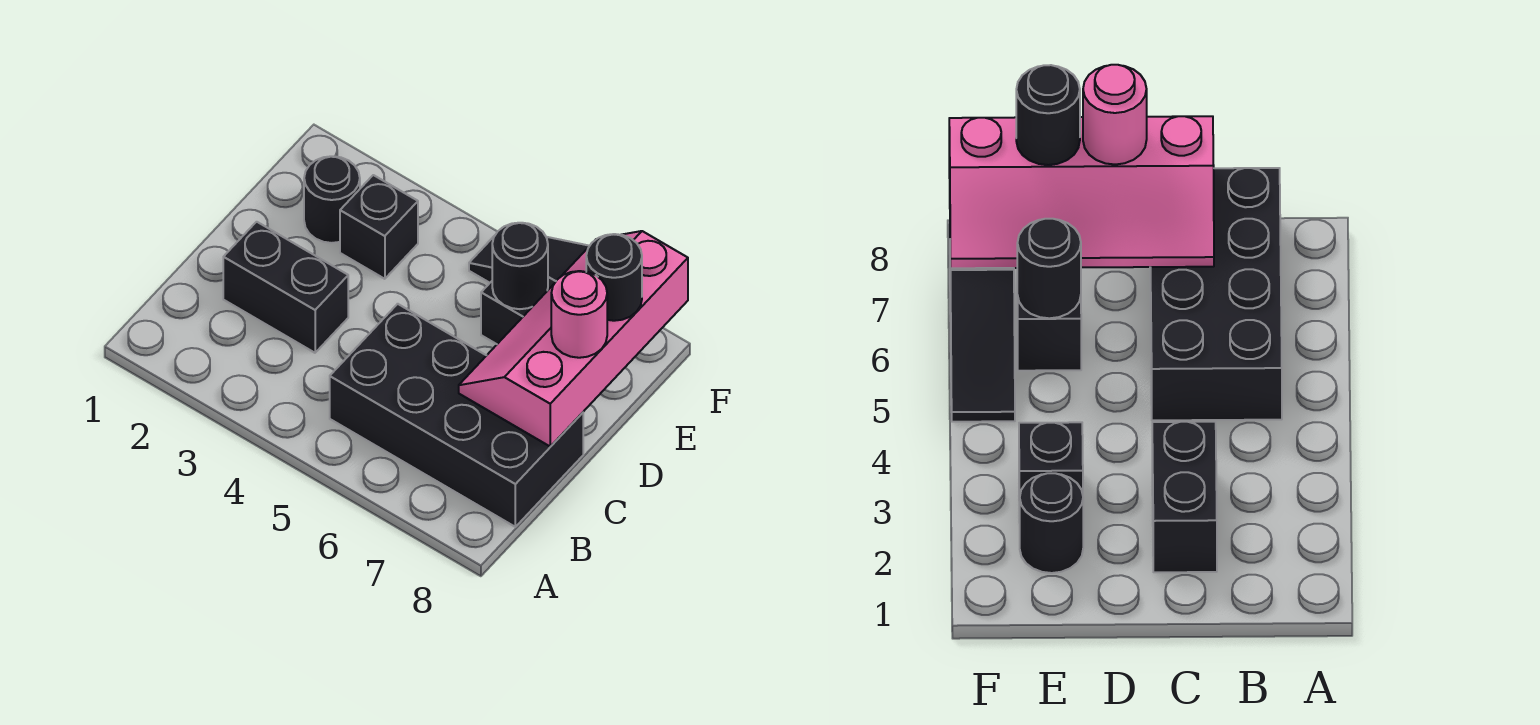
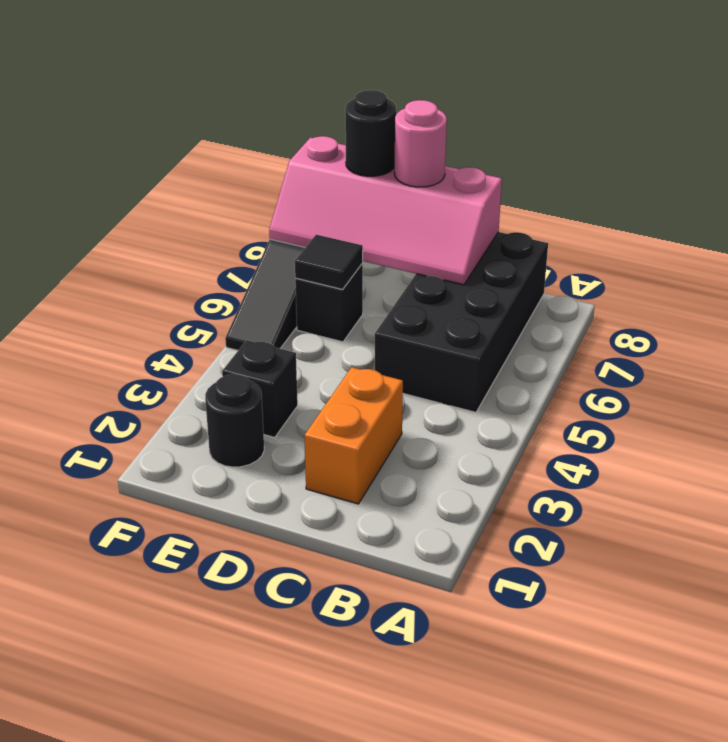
black brick C2:C3 level 1 -> orange brick C2:C3 level 1
black round brick E6 level 2 -> black tile E6 level 2

